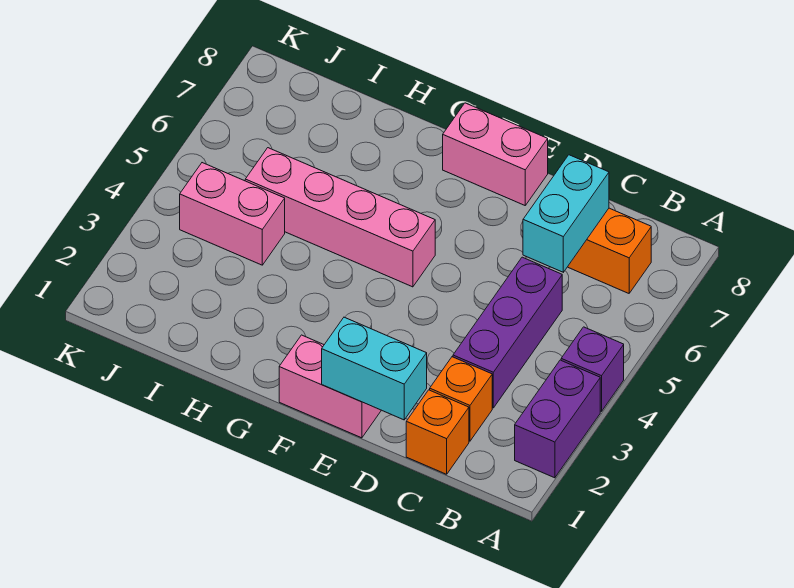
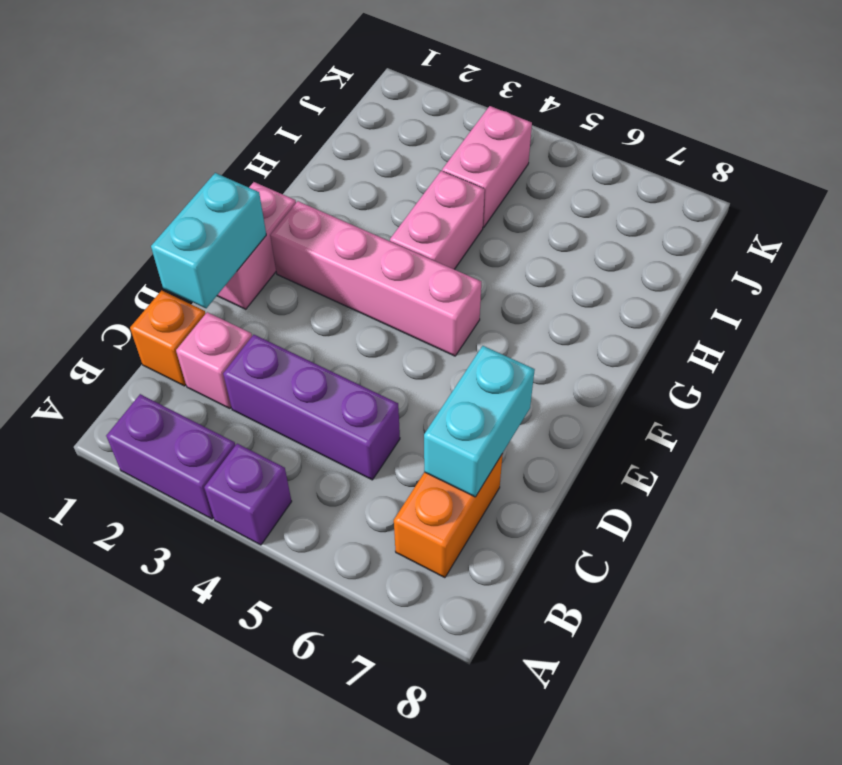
orange brick C2 level 1 -> pink brick C2 level 1
cyan brick C6:C7 level 2 -> cyan brick C7:D7 level 2
pink brick E8:F8 level 1 -> pink brick G4:H4 level 1
pink brick F5:I5 level 1 -> pink brick F2:F5 level 1

